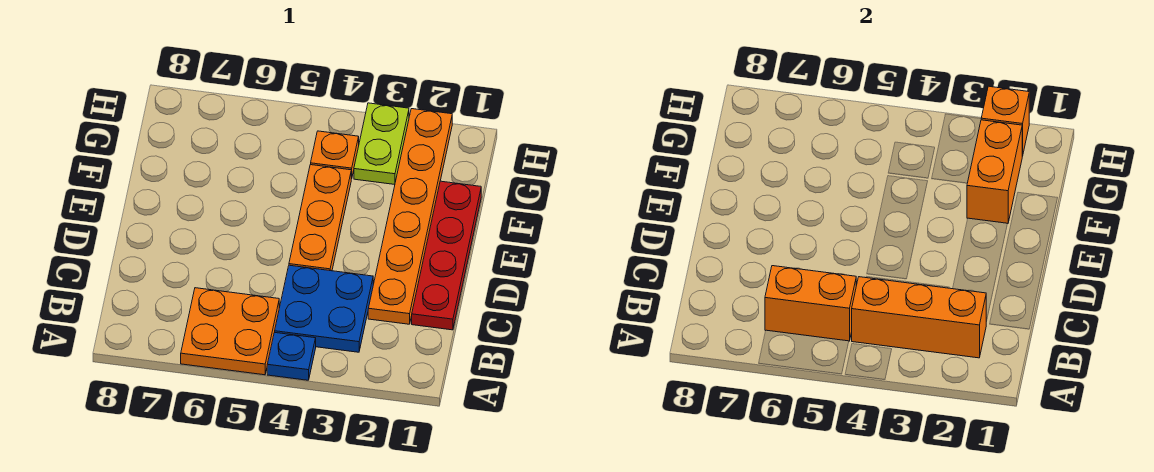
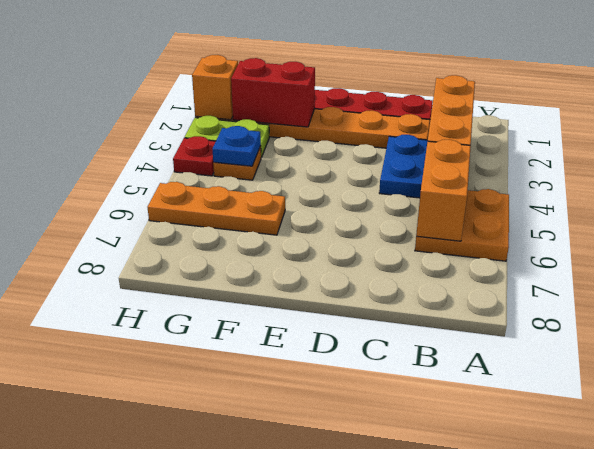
blue plate A4 level 1 -> blue plate G4 level 2
orange plate D4:F4 level 1 -> orange plate F6:H6 level 1
orange brick F2:G2 level 2 -> red brick F2:G2 level 2
none -> red plate H4 level 1

